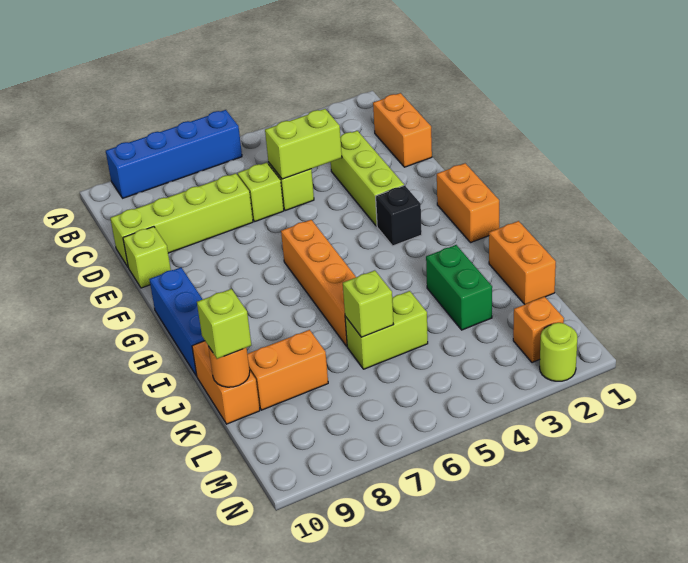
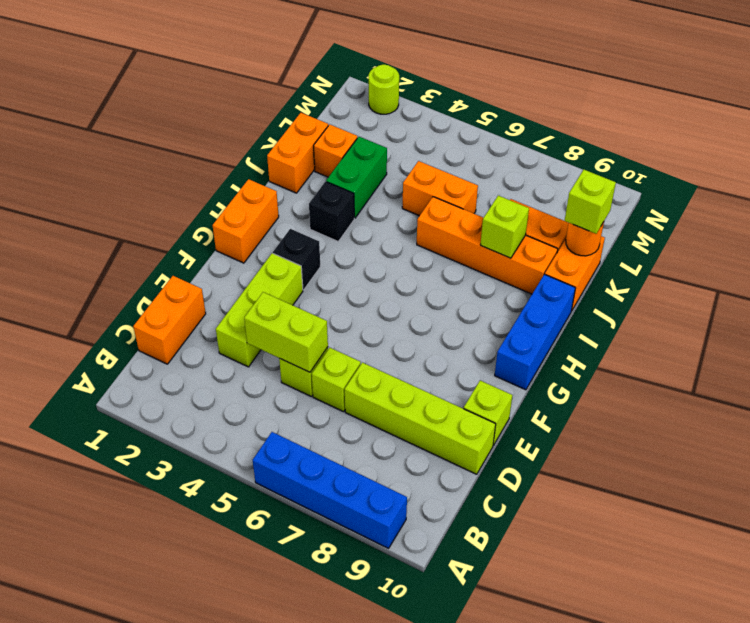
orange brick G6:J6 level 1 -> orange brick J6:J9 level 1
none -> black brick I3 level 1
lime brick K5:K6 level 1 -> orange brick K5:K6 level 1
lime brick K6 level 2 -> lime brick J8 level 2
orange brick M2 level 1 -> orange brick K2 level 1

